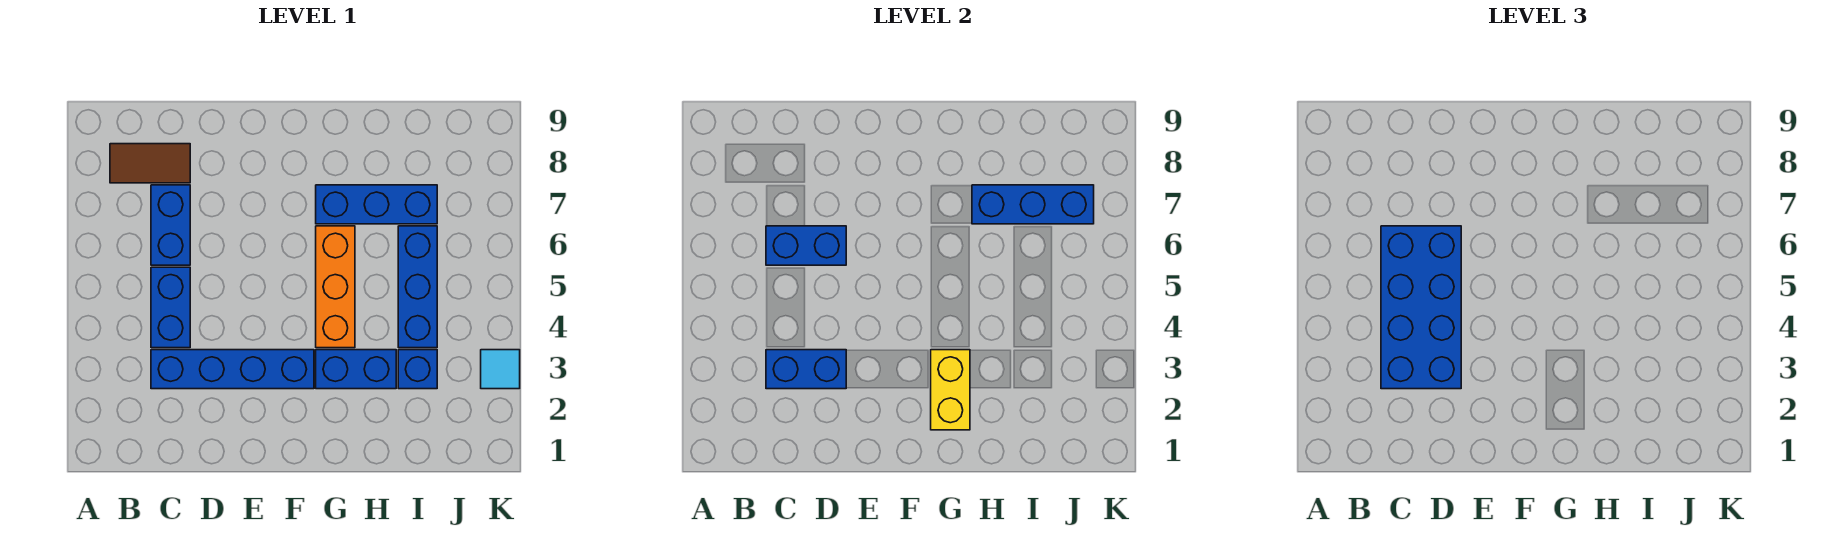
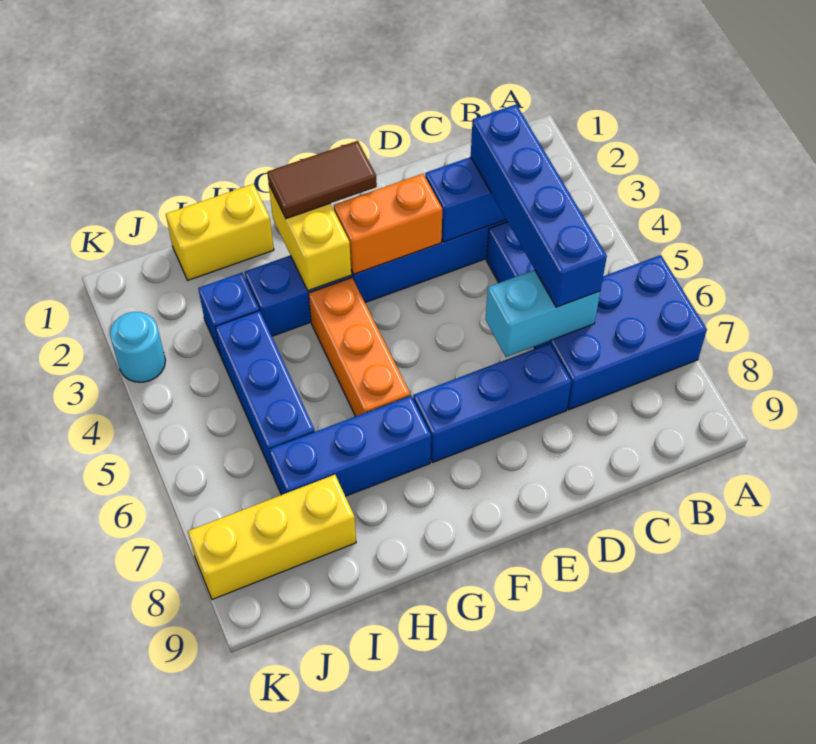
brown tile B8:C8 level 1 -> brown tile F2:G2 level 3
blue brick C3:D6 level 3 -> blue brick C3:C6 level 3
blue brick C6:C7 level 1 -> blue brick A6:C7 level 1
blue brick C6:D6 level 2 -> cyan brick C6:D6 level 2
none -> orange brick E3:F3 level 2
none -> yellow brick H1:I1 level 1
blue brick H7:J7 level 2 -> blue brick D7:F7 level 1
none -> yellow brick I8:K8 level 1
cyan tile K3 level 1 -> cyan round brick K3 level 1

